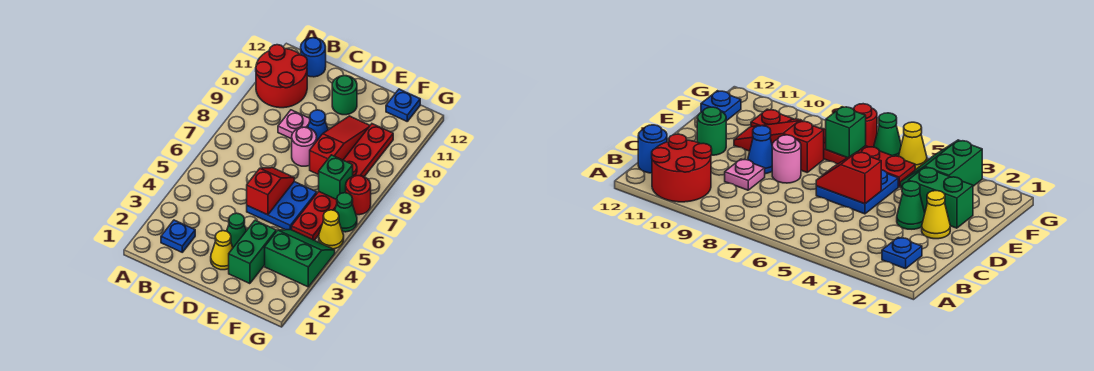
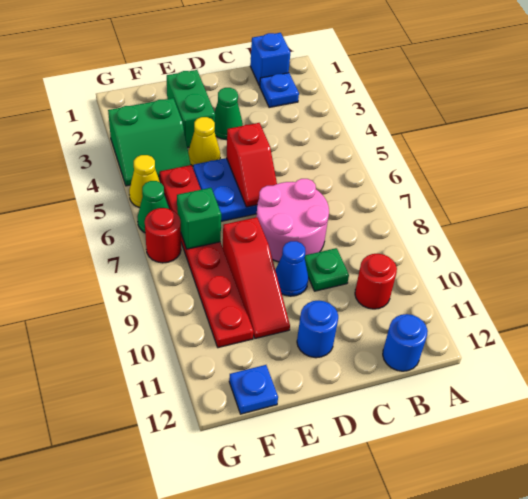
red round brick A10:B11 level 1 -> red round brick B10 level 1
none -> blue brick B1 level 1
pink plate C9 level 1 -> green plate C9 level 1
yellow cone D2 level 1 -> yellow cone E4 level 1
pink round brick D8 level 1 -> pink round brick C7:D8 level 1
green round brick D11 level 1 -> blue round brick D11 level 1

